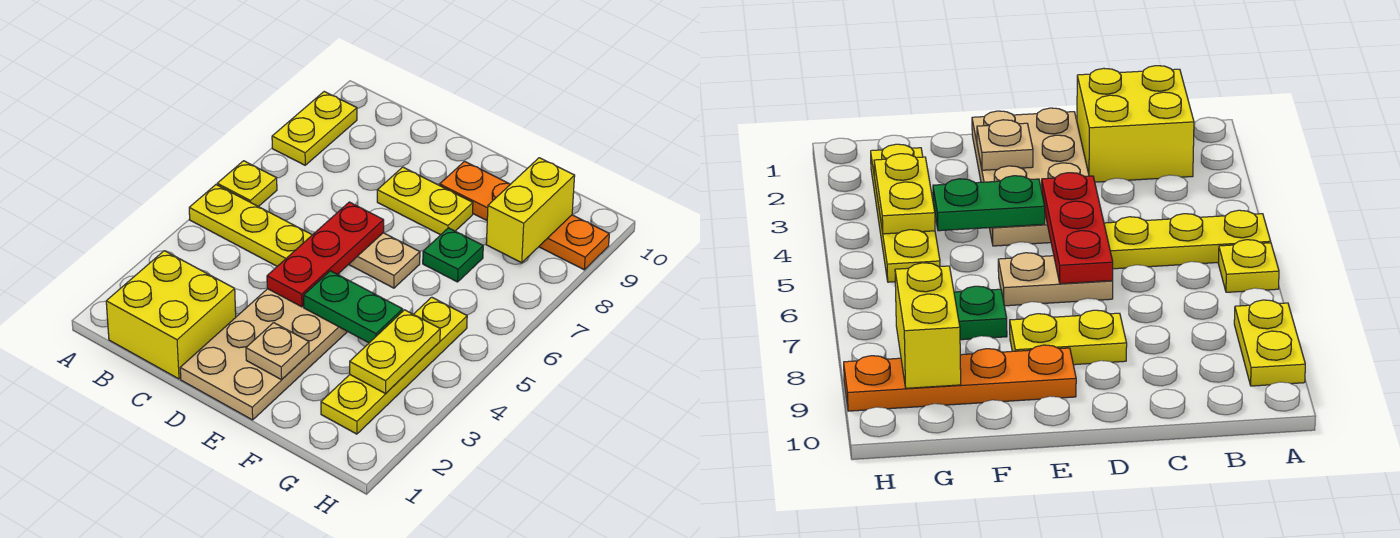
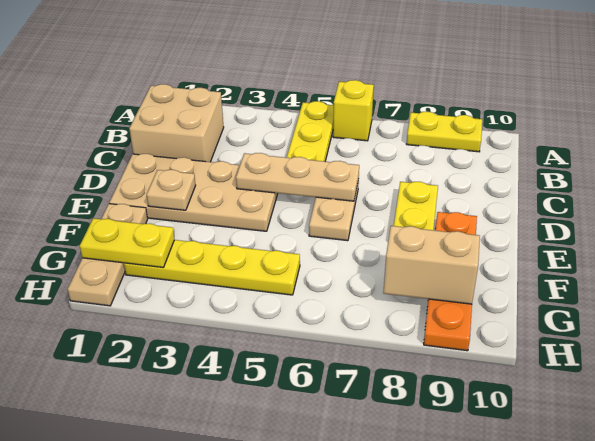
yellow plate A6 level 1 -> yellow brick A6 level 1
yellow brick B1:C2 level 1 -> tan brick B1:C2 level 1
red plate D4:D6 level 2 -> tan plate D4:D6 level 2
green plate E4:F4 level 2 -> none
none -> tan plate F1:H1 level 1
green plate F7 level 1 -> none
yellow plate G3:G4 level 2 -> yellow plate G1:G2 level 2
yellow brick G8:G9 level 2 -> tan brick G8:G9 level 2

